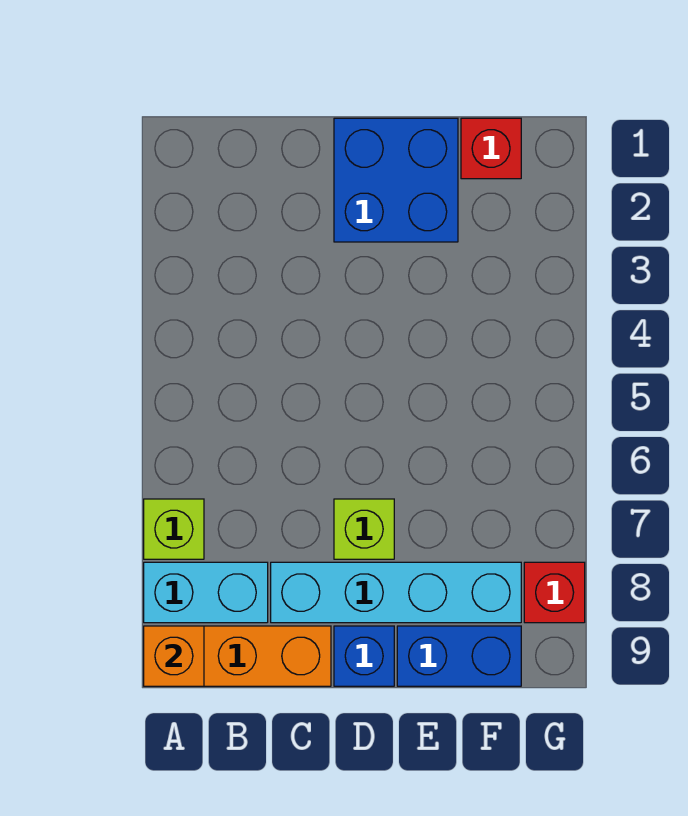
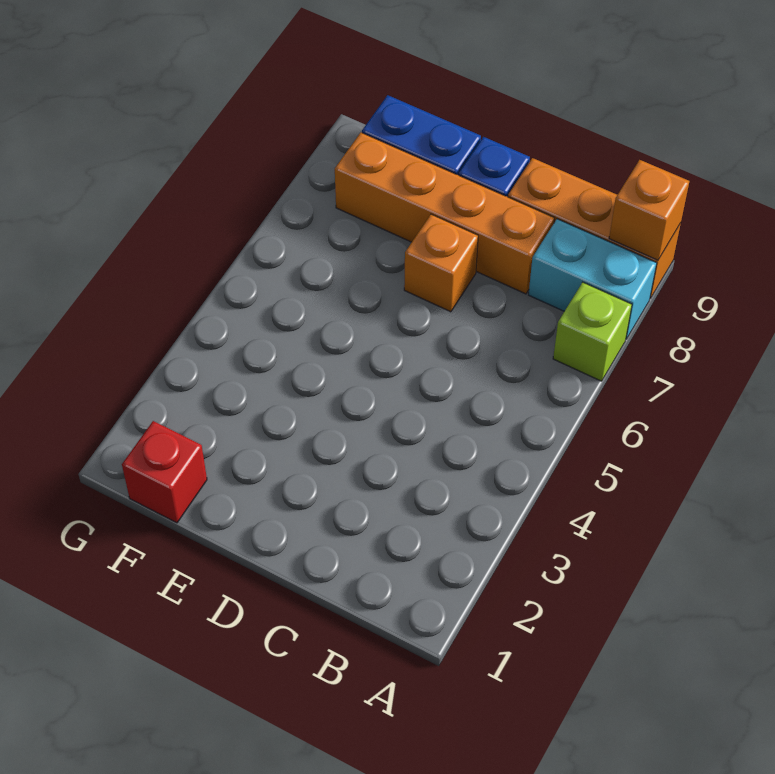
cyan brick C8:F8 level 1 -> orange brick C8:F8 level 1
blue brick D1:E2 level 1 -> none
lime brick D7 level 1 -> orange brick D7 level 1
red brick G8 level 1 -> none

